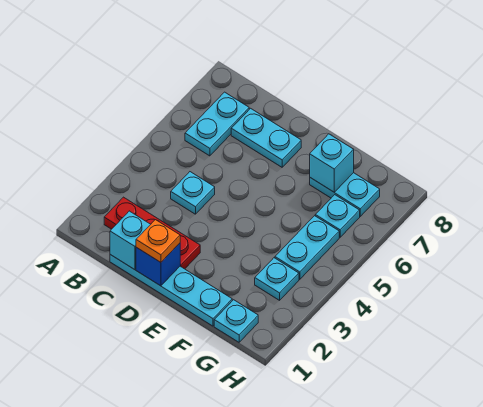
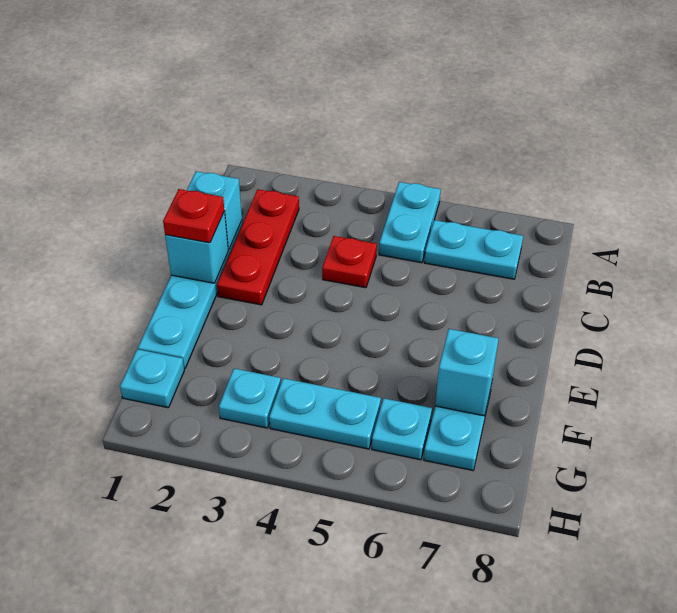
cyan plate C4 level 1 -> red plate C4 level 1
cyan plate C7:D7 level 1 -> cyan plate A5:B5 level 1
blue brick D1 level 2 -> cyan brick D1 level 2
orange plate D1 level 3 -> red plate D1 level 3

